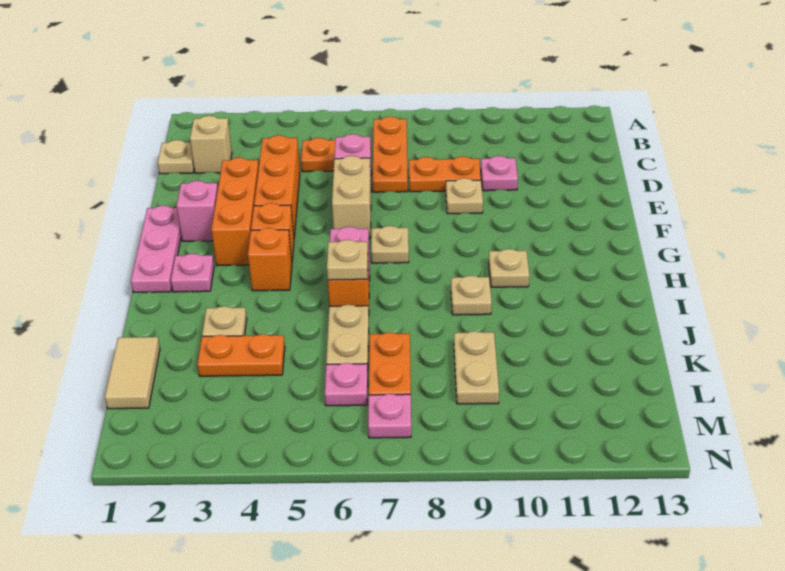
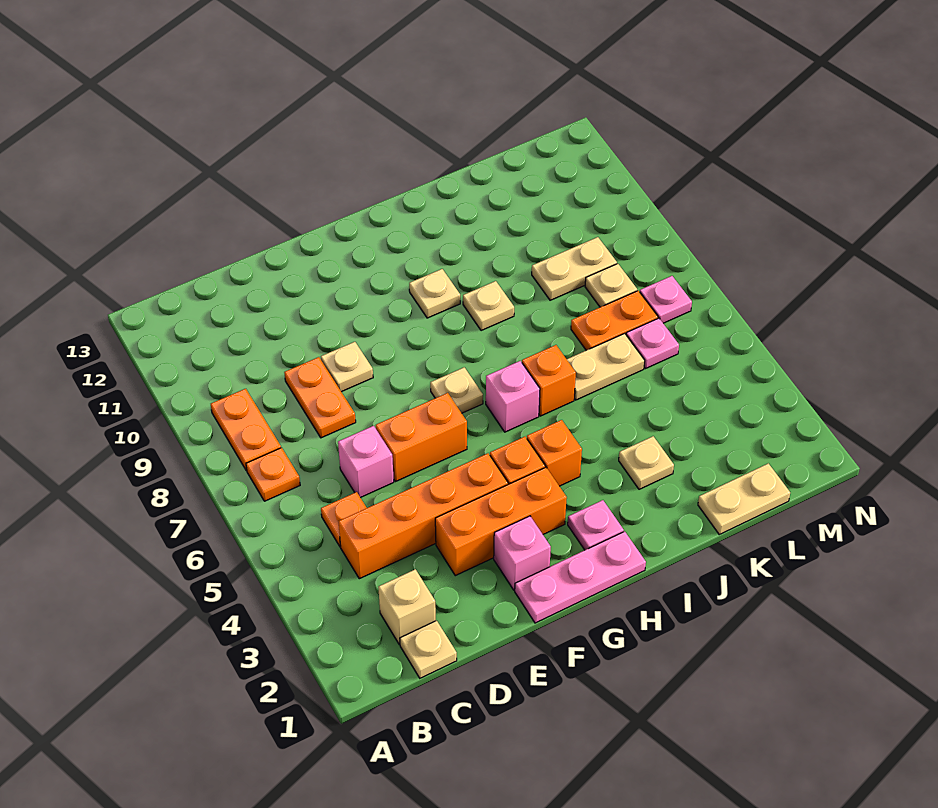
orange plate B7:D7 level 1 -> orange plate B7 level 1
orange brick D4:F4 level 1 -> orange brick C4:F4 level 1
pink plate D10 level 1 -> none
tan brick E6:F6 level 1 -> orange brick E6:F6 level 1
tan plate I6 level 2 -> tan plate L8 level 1
tan tile K1:L1 level 1 -> tan plate K1:L1 level 1
orange plate K3:K4 level 1 -> orange plate B8:B9 level 1

